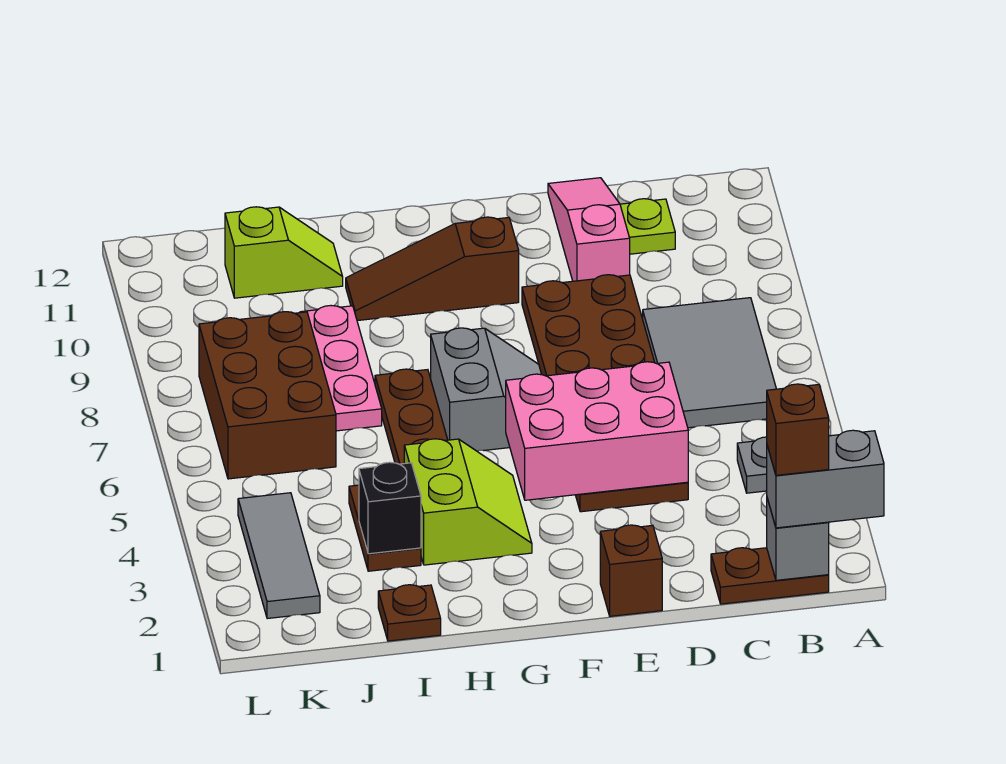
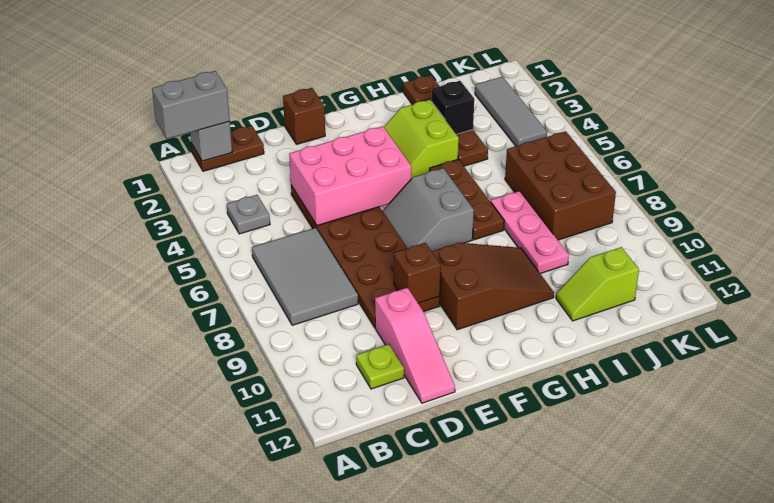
brown brick B1 level 4 -> brown brick E9 level 2
brown slope F10:H10 level 1 top F -> brown slope F9:H10 level 1 top F

